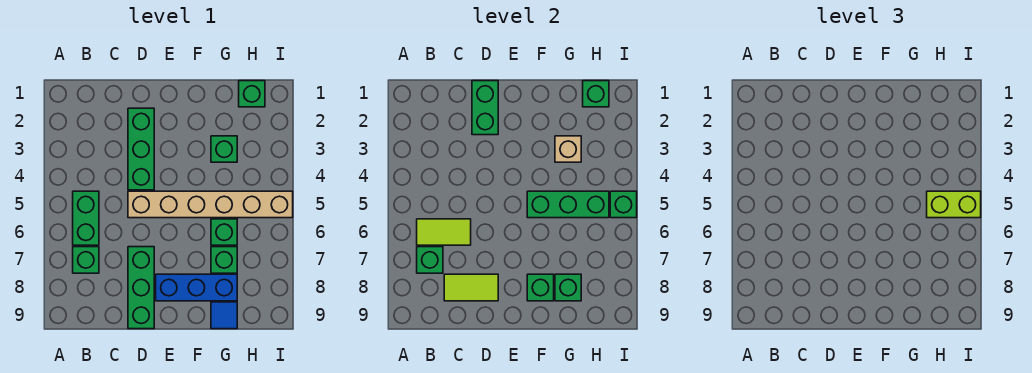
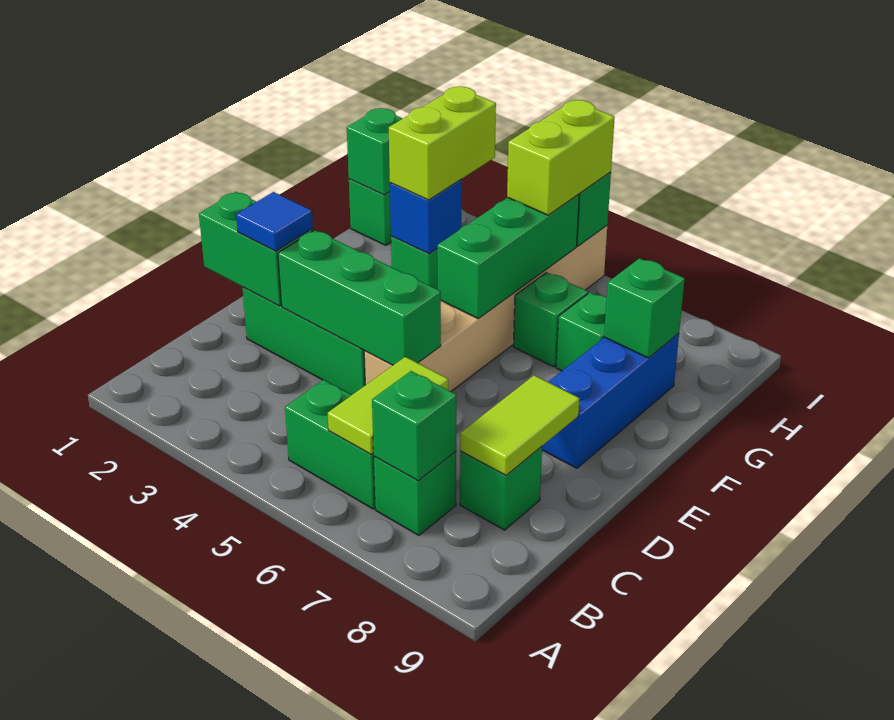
green brick D7:D9 level 1 -> green brick D3:D5 level 2
green brick F8 level 2 -> green brick C8 level 1
tan brick G3 level 2 -> blue brick G3 level 2
none -> lime brick G3:H3 level 3
blue tile G9 level 1 -> blue tile D2 level 3

